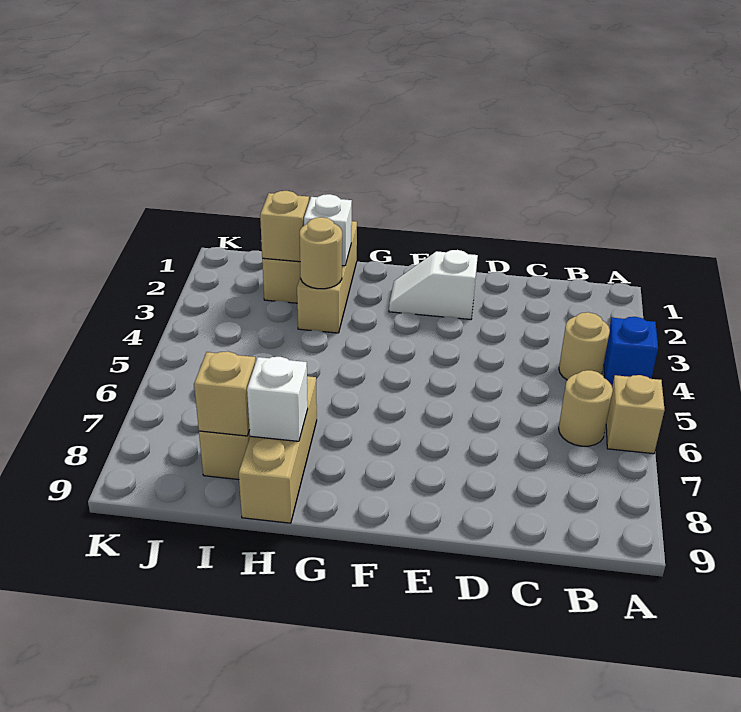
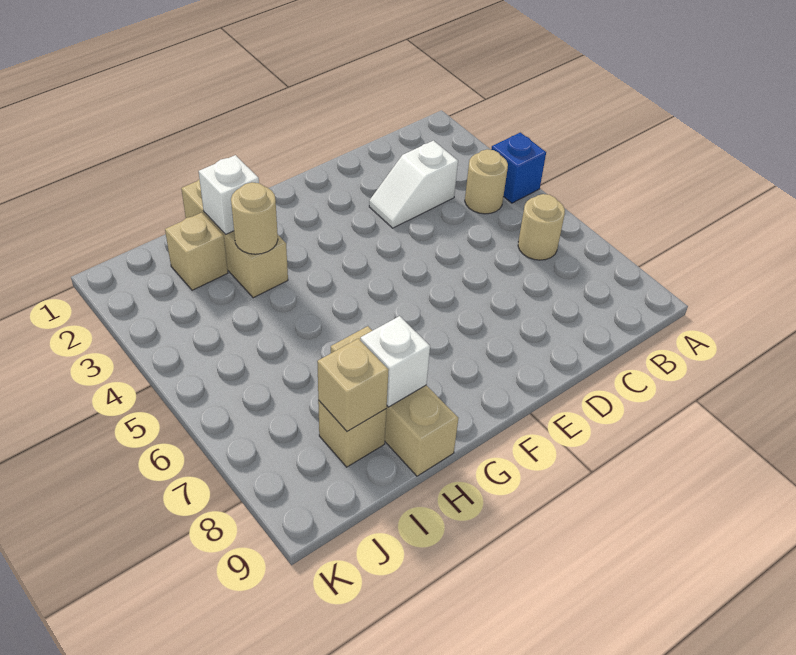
tan brick A6 level 1 -> none
white slope E2:F2 level 1 top E -> white slope C3:D3 level 1 top C
tan brick I2 level 2 -> none

